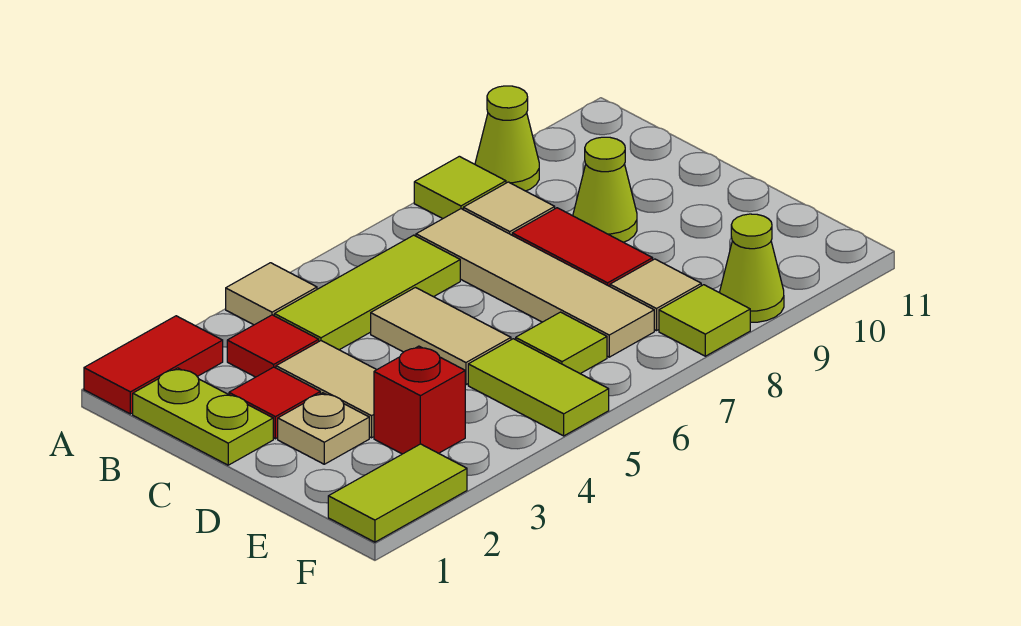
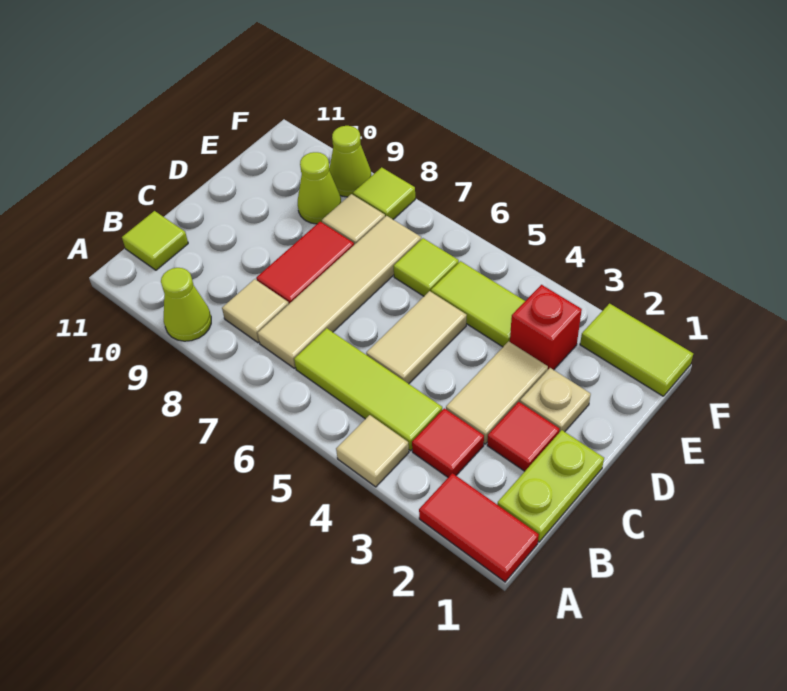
lime tile A8 level 1 -> lime tile B11 level 1
lime cone C9 level 1 -> lime cone E9 level 1
lime tile E5:F5 level 1 -> lime tile E4:E5 level 1

